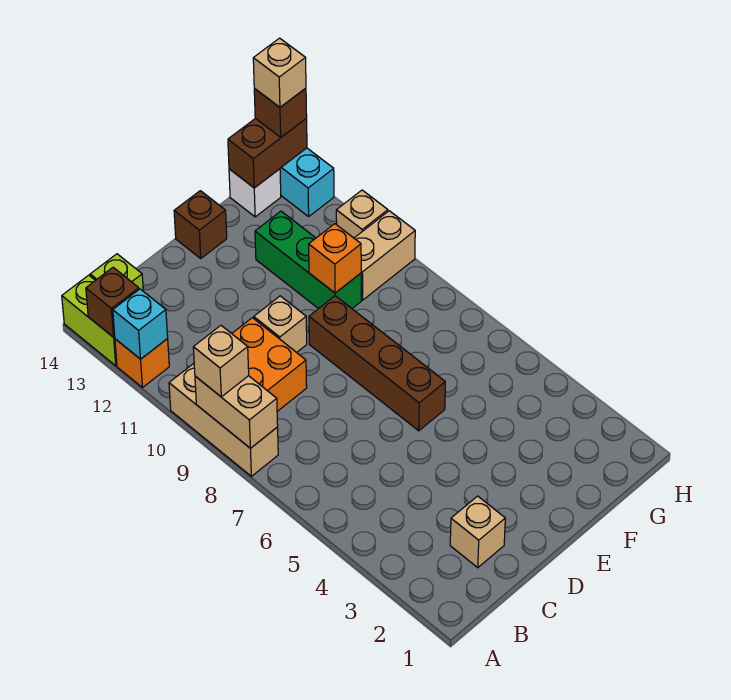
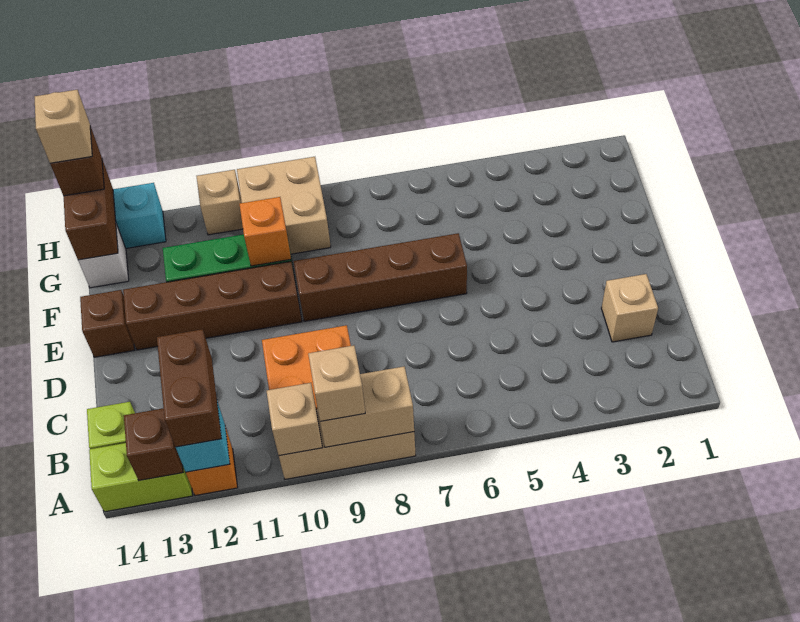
none -> brown brick A12:B12 level 3
tan brick D10 level 1 -> tan brick A10 level 2
none -> brown brick E10:E13 level 1
tan brick G10:H10 level 1 -> tan brick G9:H10 level 1

